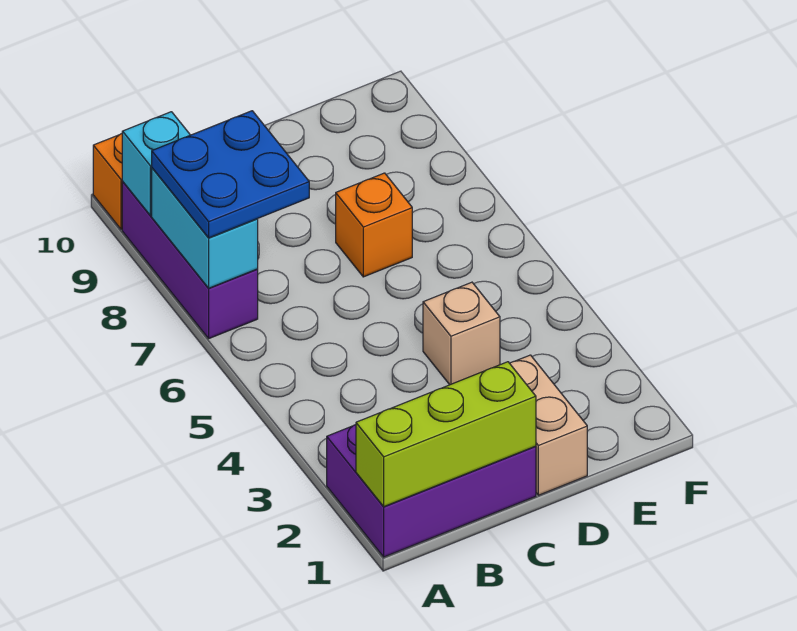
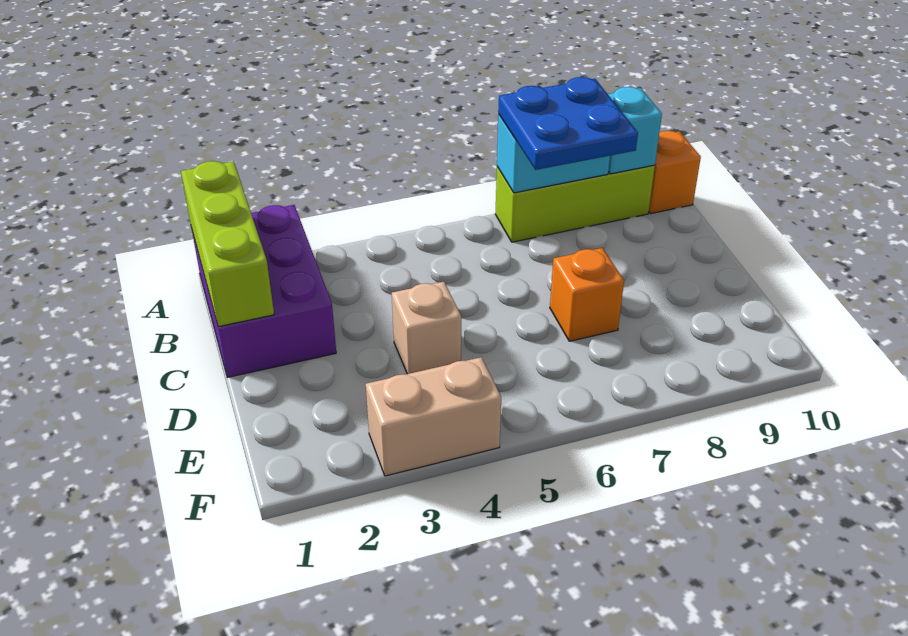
purple brick A7:A9 level 1 -> lime brick A7:A9 level 1
tan brick D1:D2 level 1 -> tan brick F3:F4 level 1

